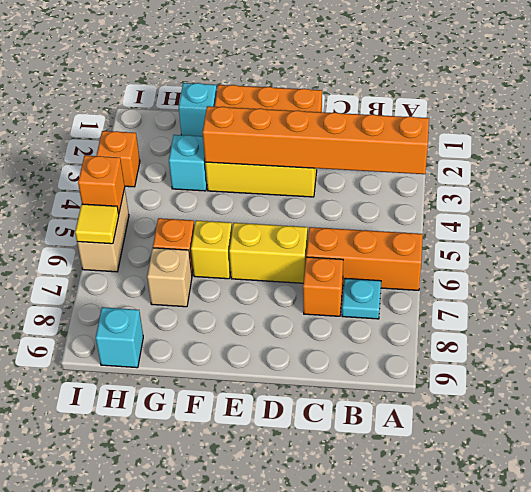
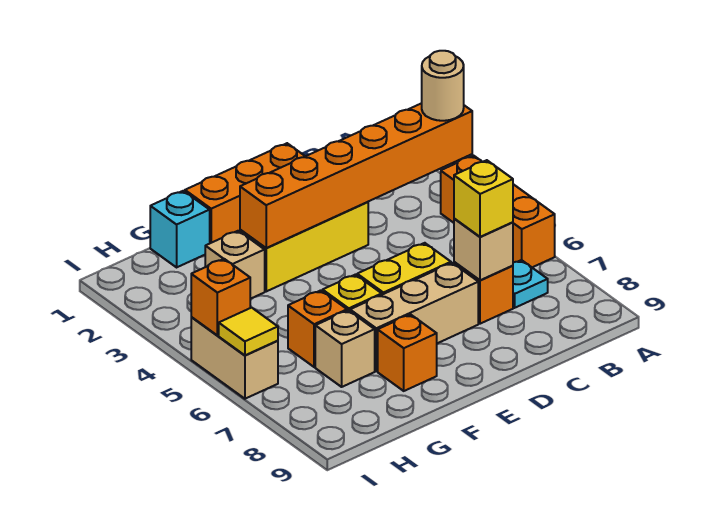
none -> tan round brick A3 level 3
orange brick A6:C6 level 1 -> orange brick A4:A6 level 1
none -> tan brick C7 level 2
none -> yellow brick C7 level 3
none -> tan brick D7:F7 level 1
cyan brick G3 level 1 -> tan brick G3 level 1
cyan brick H9 level 1 -> none
orange brick I3 level 1 -> orange brick F8 level 1

